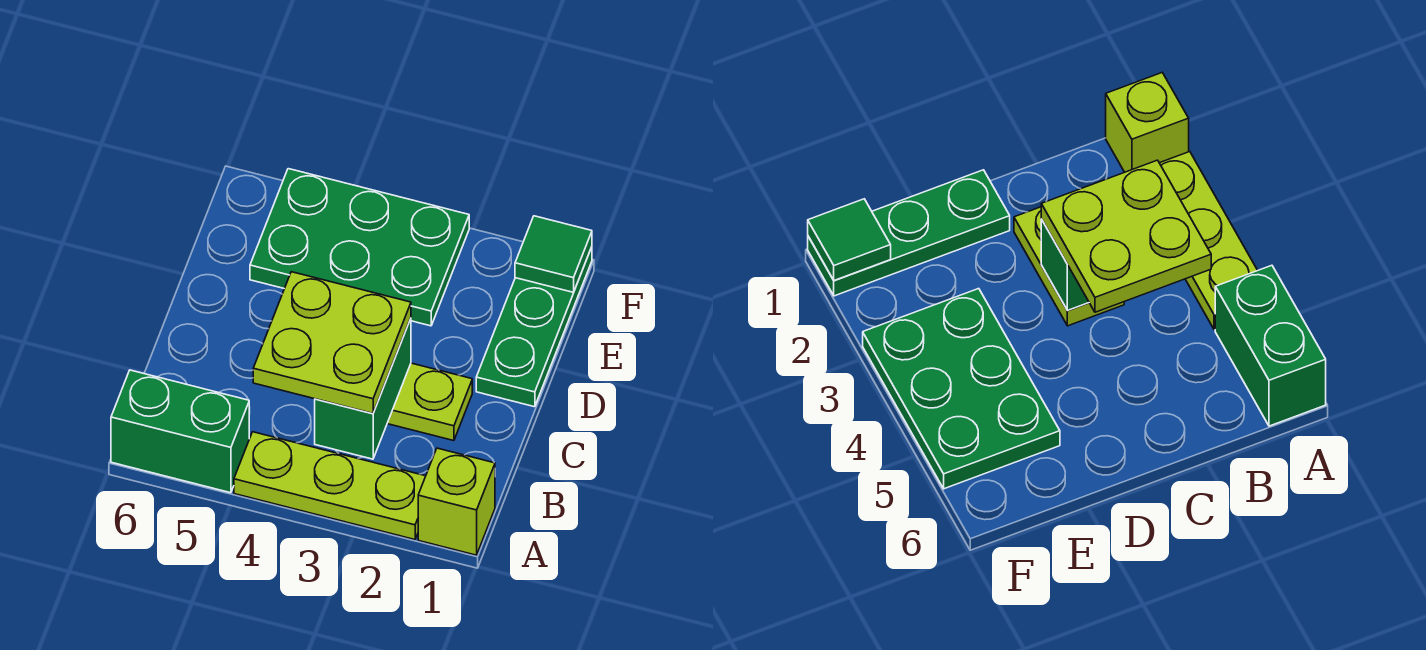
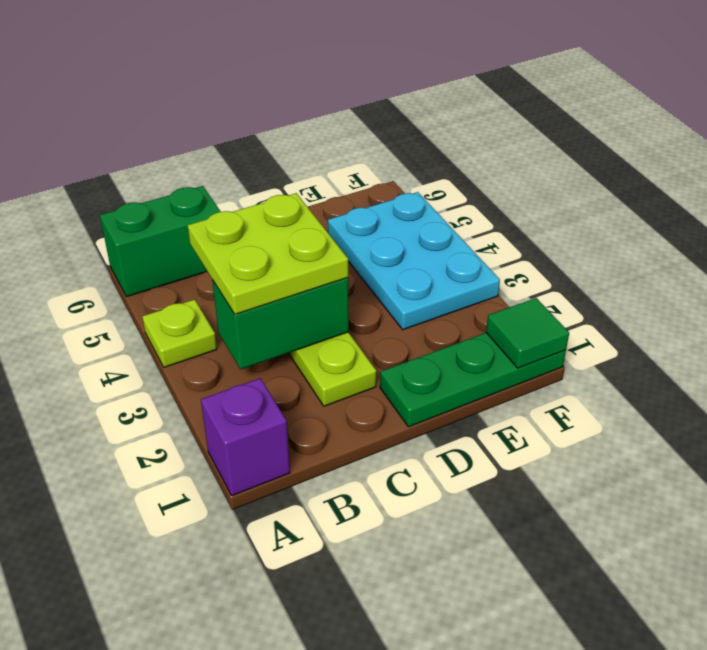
lime brick A1 level 1 -> purple brick A1 level 1
lime plate A2:A4 level 1 -> lime plate A4 level 1
green brick A5:A6 level 1 -> green brick A6:B6 level 1
green plate E3:F5 level 1 -> cyan plate E3:F5 level 1

